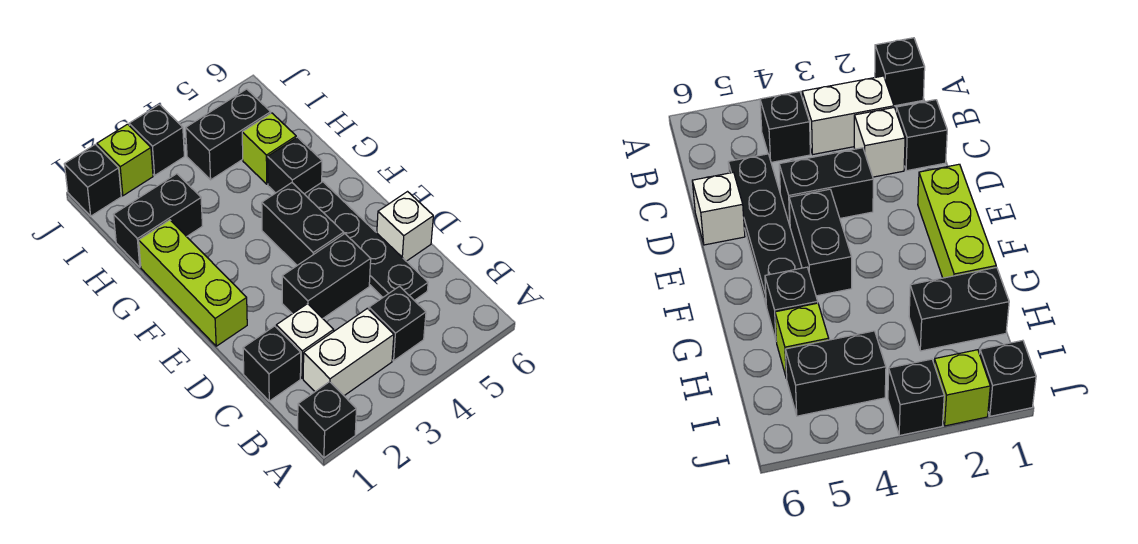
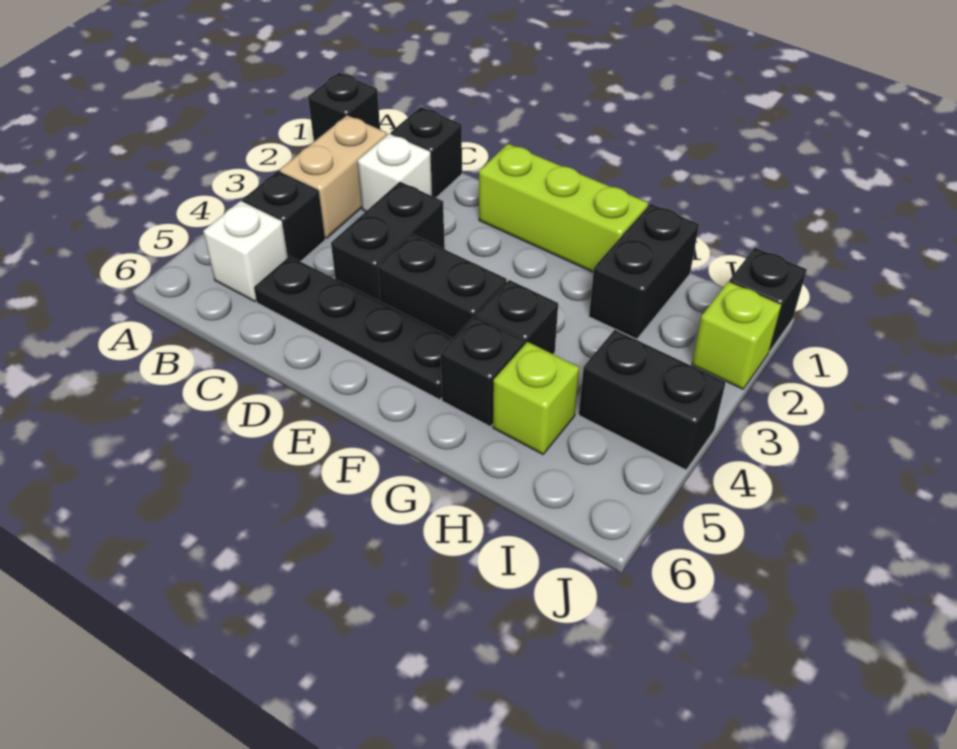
white brick B2:B3 level 1 -> tan brick B2:B3 level 1
white brick D6 level 1 -> white brick B5 level 1
black brick I4:I5 level 1 -> black brick I4:J4 level 1
black brick J3 level 1 -> black brick G4 level 1

